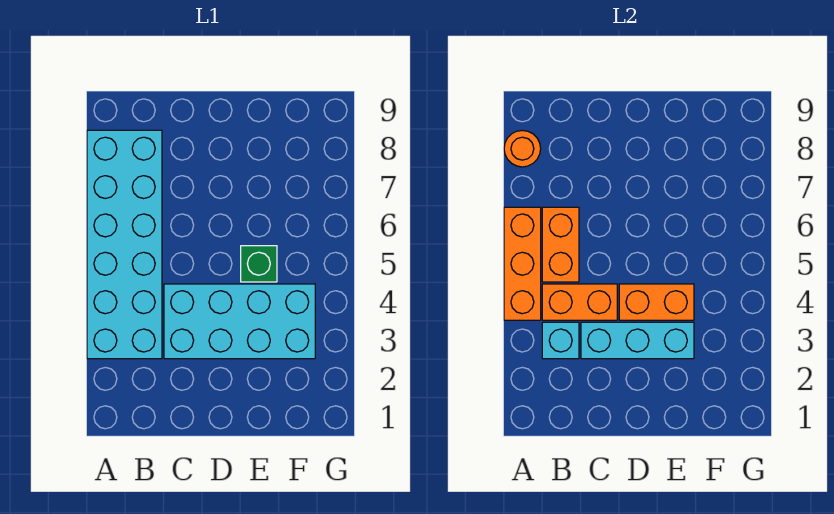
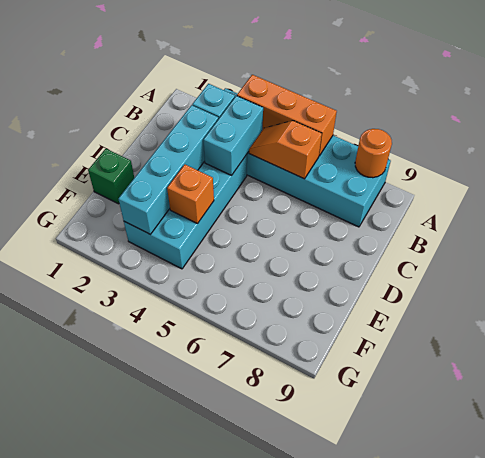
orange brick B4:C4 level 2 -> cyan brick B4:C4 level 2
orange brick B5:B6 level 2 -> orange slope B5:B6 level 2 top 6
cyan brick C3:E3 level 2 -> cyan brick C3:F3 level 2
orange brick D4:E4 level 2 -> orange brick E4 level 2
green brick E5 level 1 -> green brick E1 level 1

